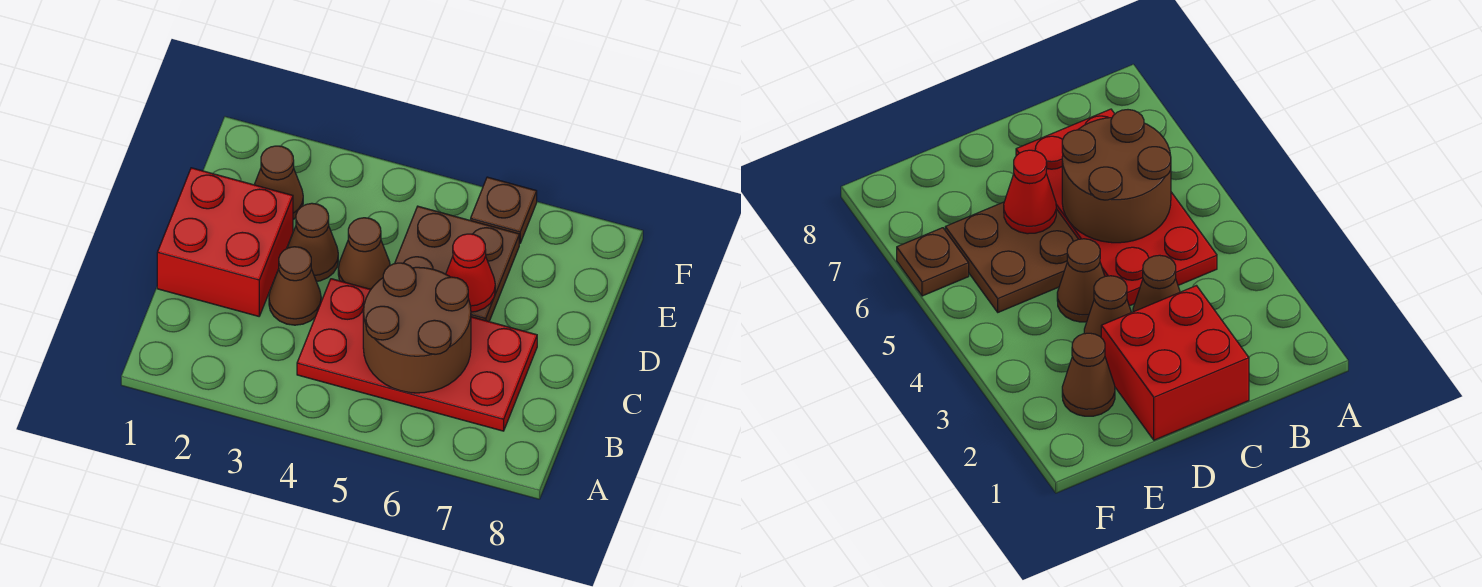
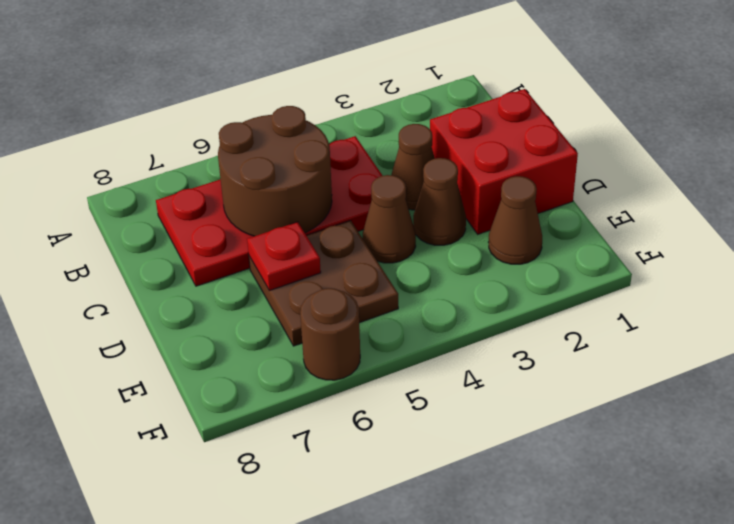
red cone D6 level 2 -> red plate D6 level 2
brown plate F6 level 1 -> brown round brick F6 level 1

